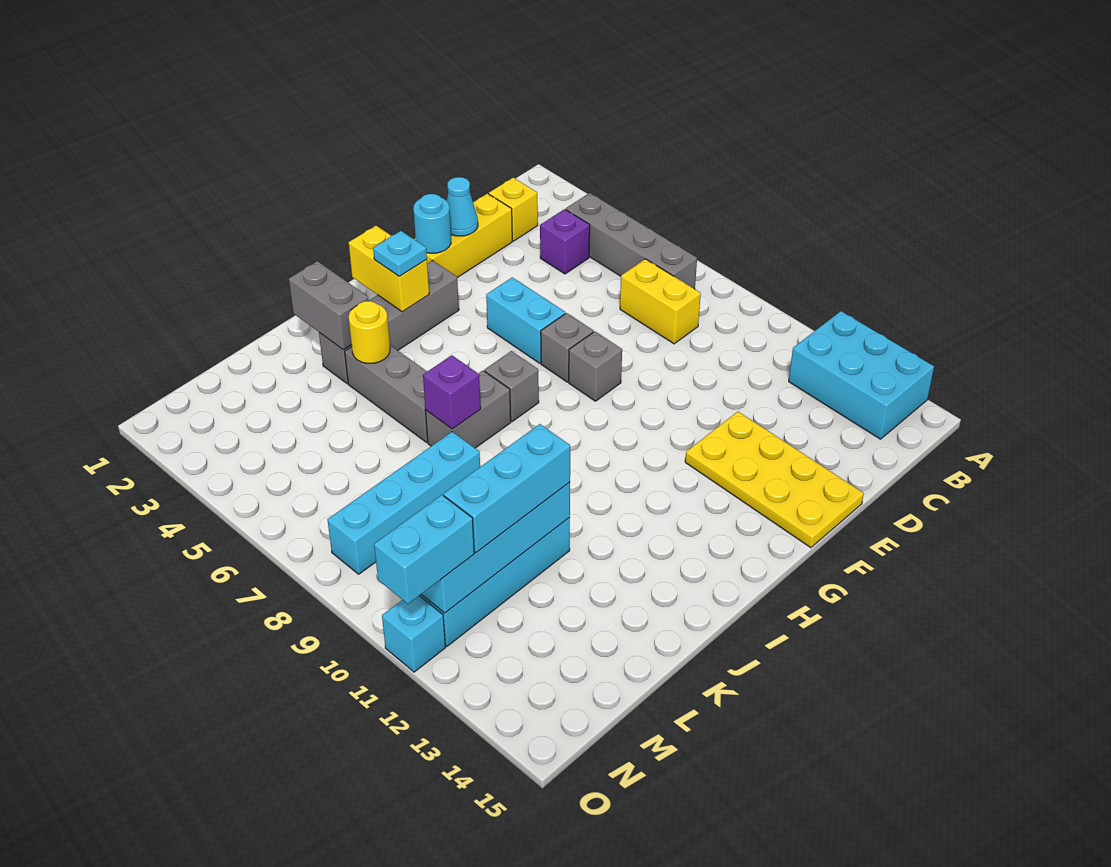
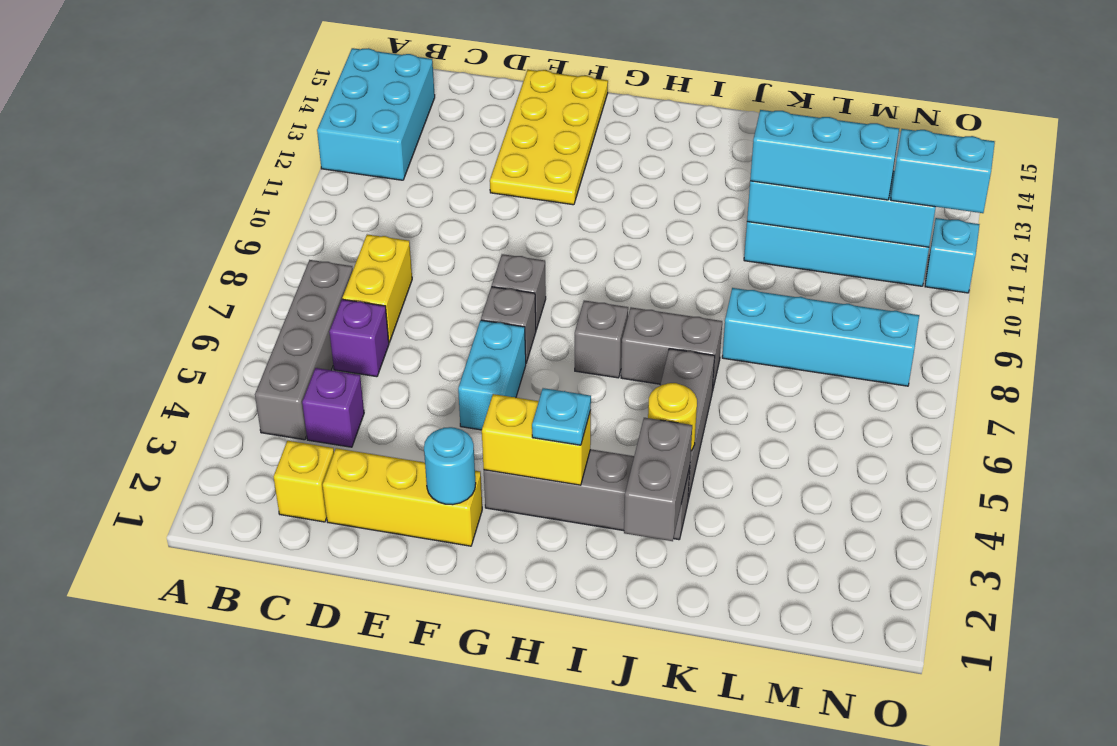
cyan cone E2 level 2 -> none
yellow brick H2:H3 level 2 -> yellow brick G3:H3 level 2
purple brick J7 level 2 -> purple brick C6 level 1

